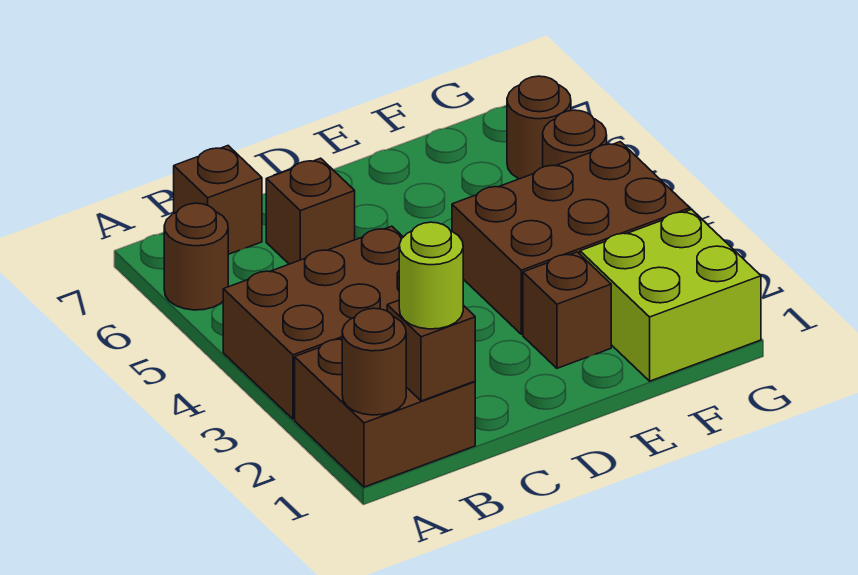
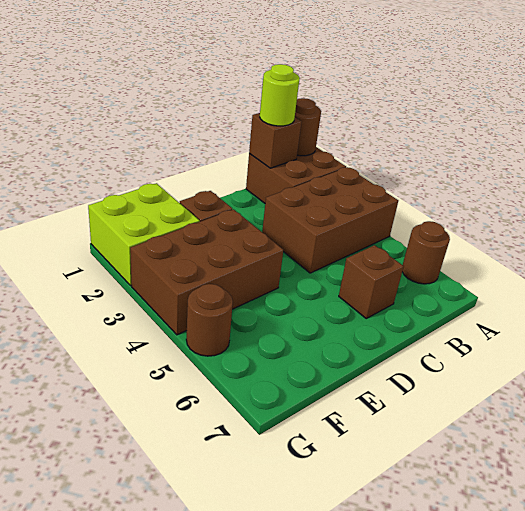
brown brick B7 level 1 -> none
brown round brick G6 level 1 -> none

